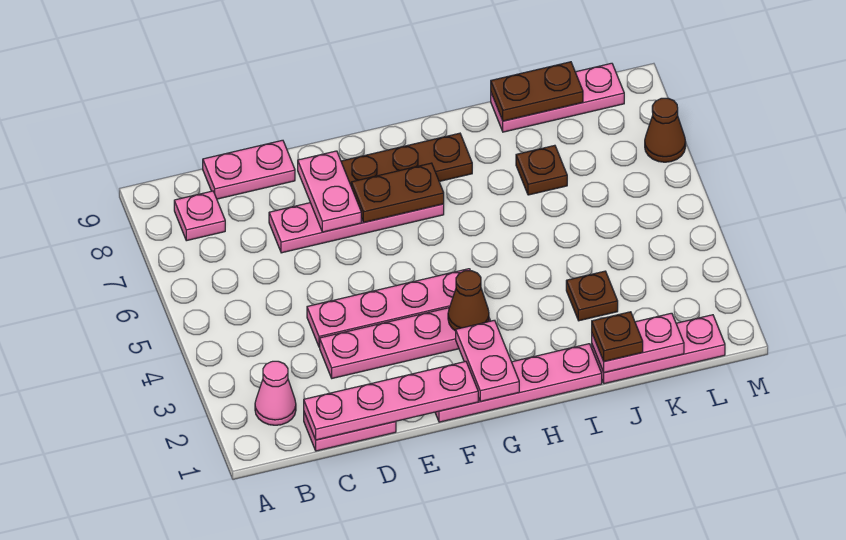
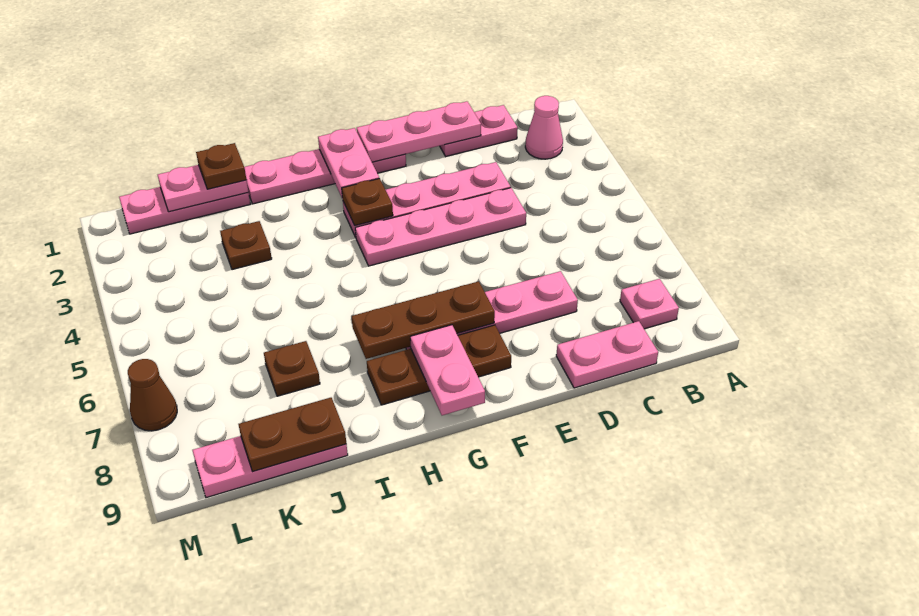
pink plate C1:F1 level 2 -> pink plate D1:F1 level 2
pink plate E7:E8 level 2 -> pink plate G8:G9 level 2
brown plate F7:G7 level 2 -> brown plate F7:H7 level 2
brown cone G3 level 2 -> brown plate G3 level 2

